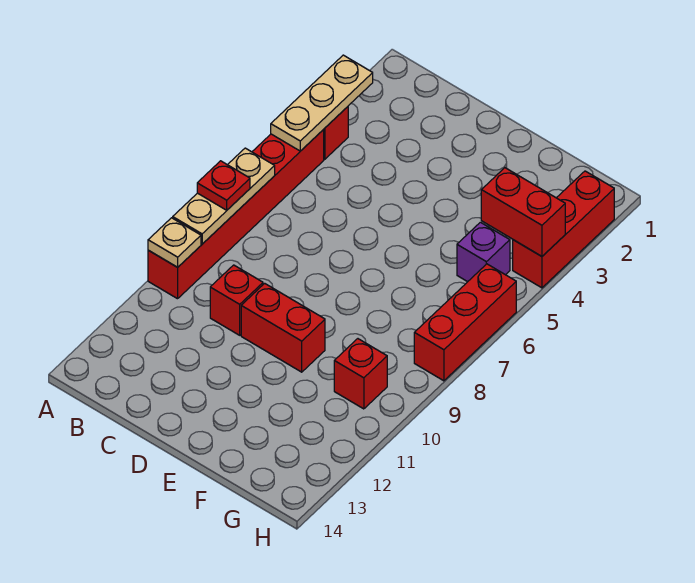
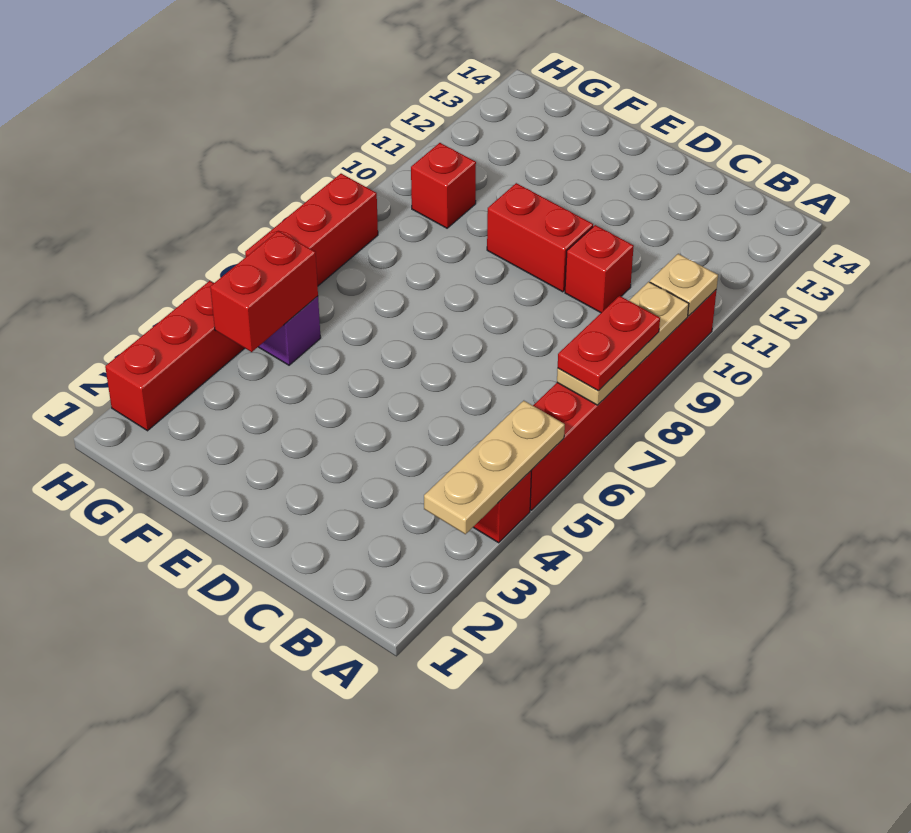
red plate A8 level 3 -> red plate A7:A8 level 3
red brick G4:H4 level 2 -> red brick G4:G5 level 2

